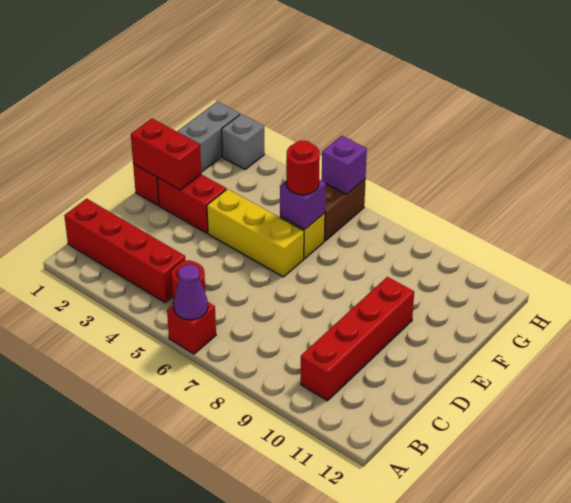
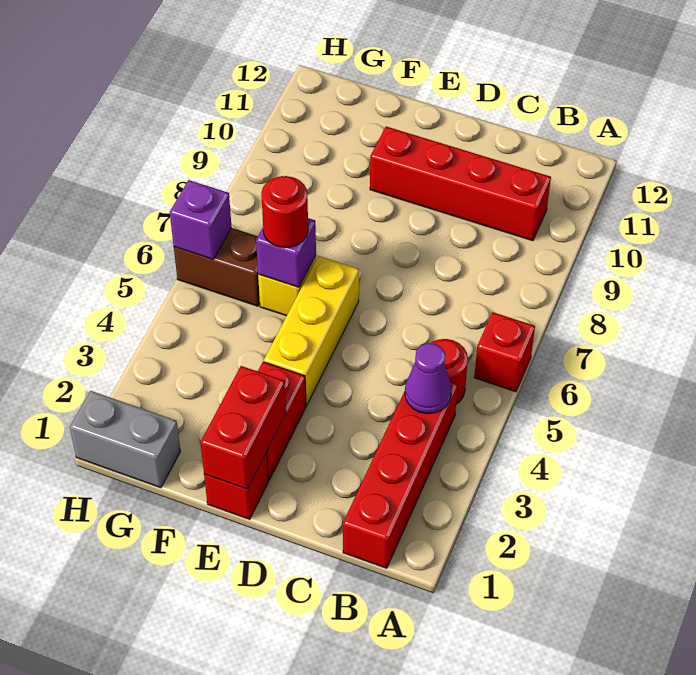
purple cone A6 level 2 -> purple cone B4 level 2
grey brick H2 level 1 -> none

